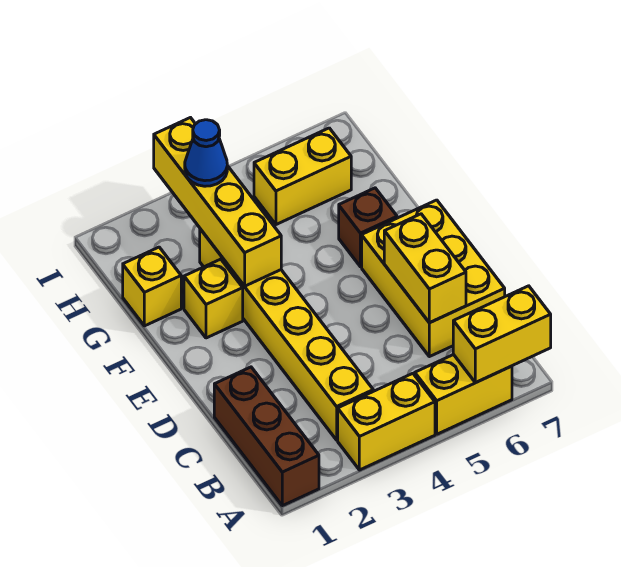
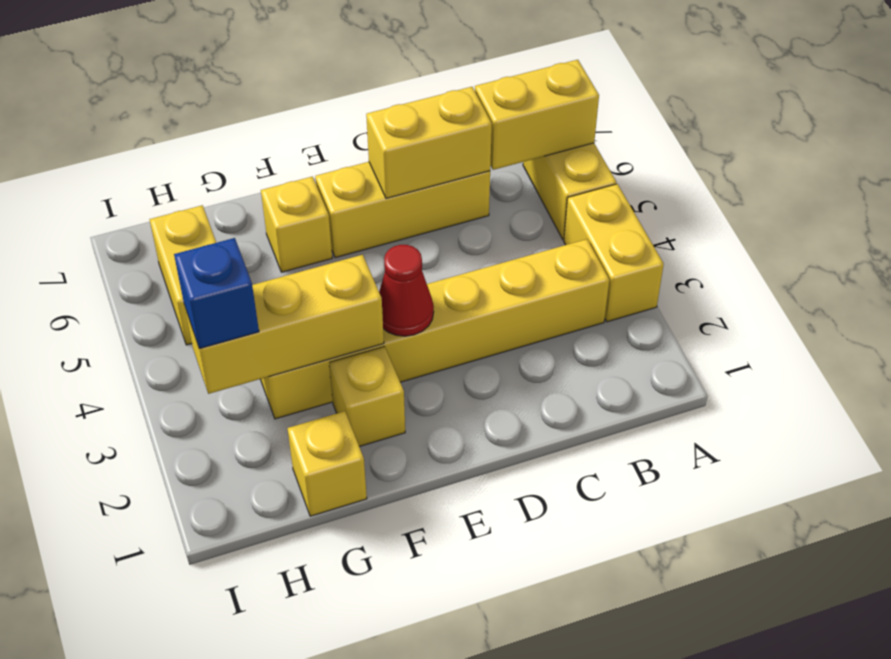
brown brick A1:C1 level 1 -> none
yellow brick A6:A7 level 2 -> yellow brick A6:B6 level 2
yellow brick C6:E7 level 1 -> yellow brick C6:E6 level 1
none -> red cone E3 level 2
yellow brick F3:I3 level 2 -> yellow brick F3:H3 level 2
brown brick F6 level 1 -> yellow brick F6 level 1
blue cone H3 level 3 -> blue brick H3 level 3

